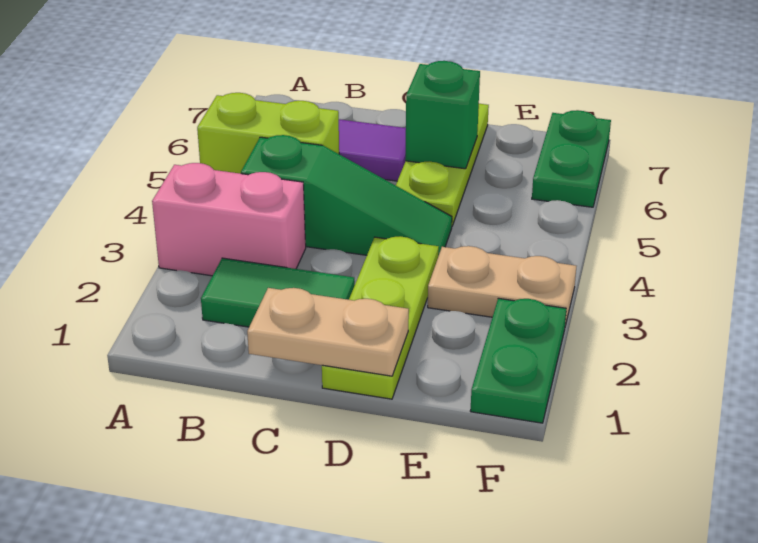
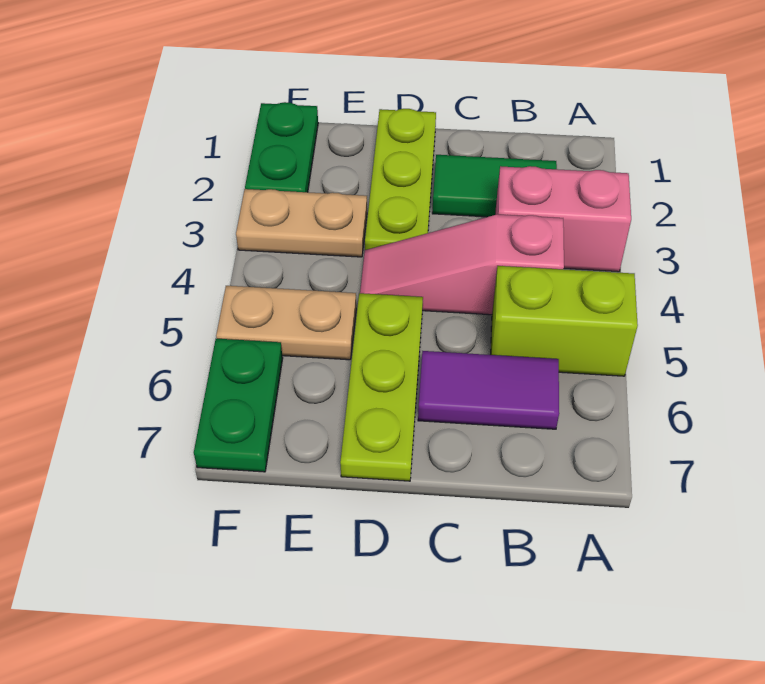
green slope B4:D4 level 1 top B -> pink slope B4:D4 level 1 top B
tan plate C1:D1 level 2 -> tan plate E5:F5 level 1
green brick D6 level 2 -> none

